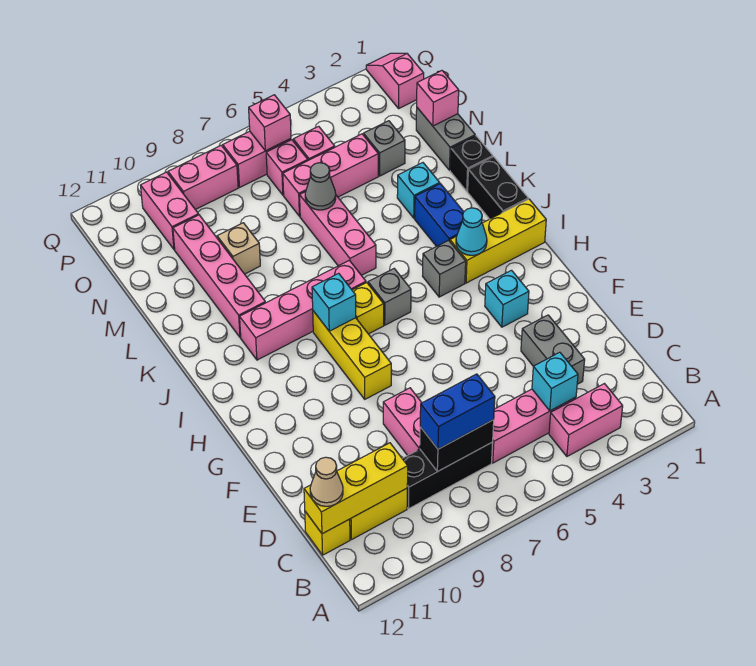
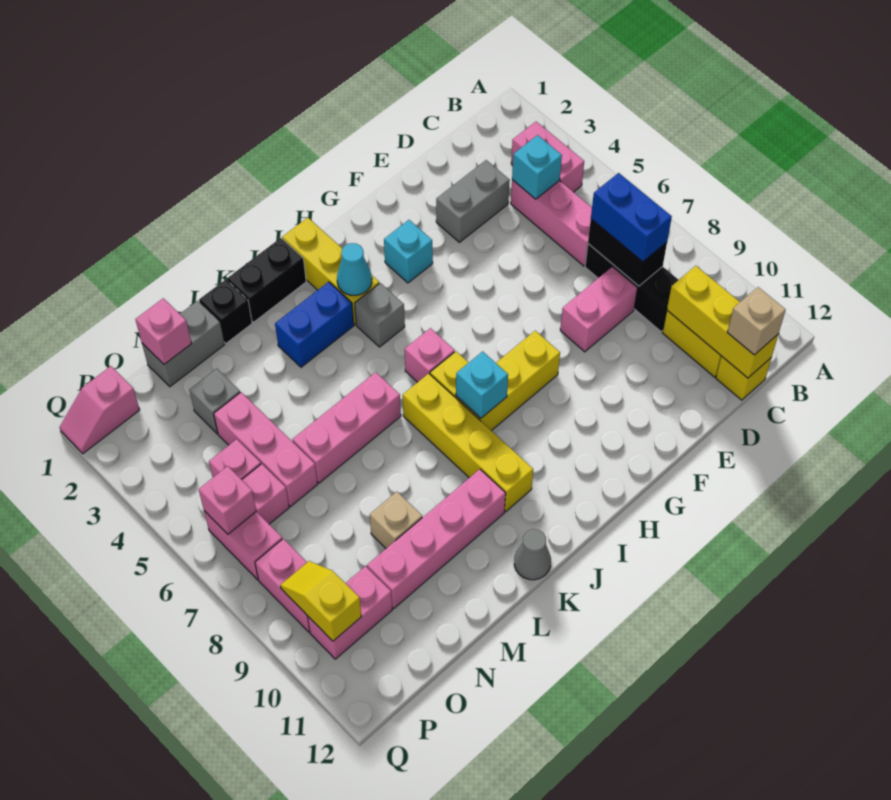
tan cone C12 level 3 -> tan brick C12 level 3
grey brick I6 level 1 -> pink brick I6 level 1
pink brick J7:J10 level 1 -> yellow brick J7:J10 level 1
cyan brick L3 level 1 -> none
grey cone M6 level 2 -> grey cone K12 level 1
none -> yellow slope P9:P10 level 2 top 10

